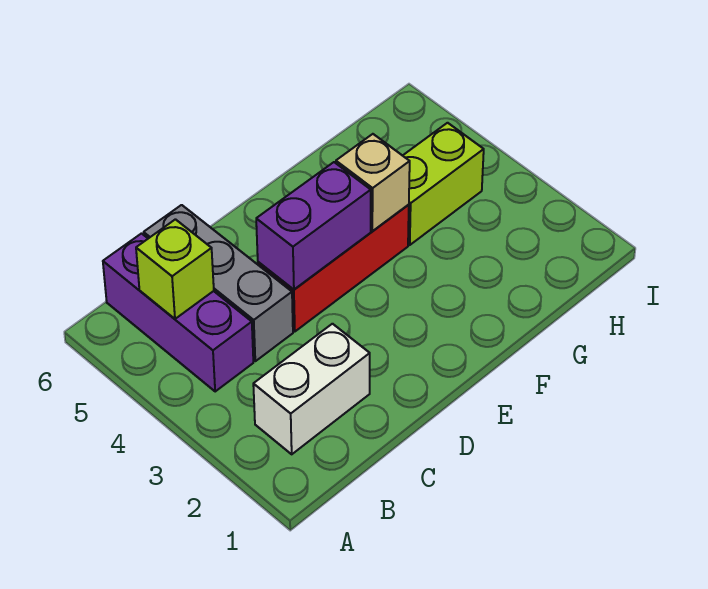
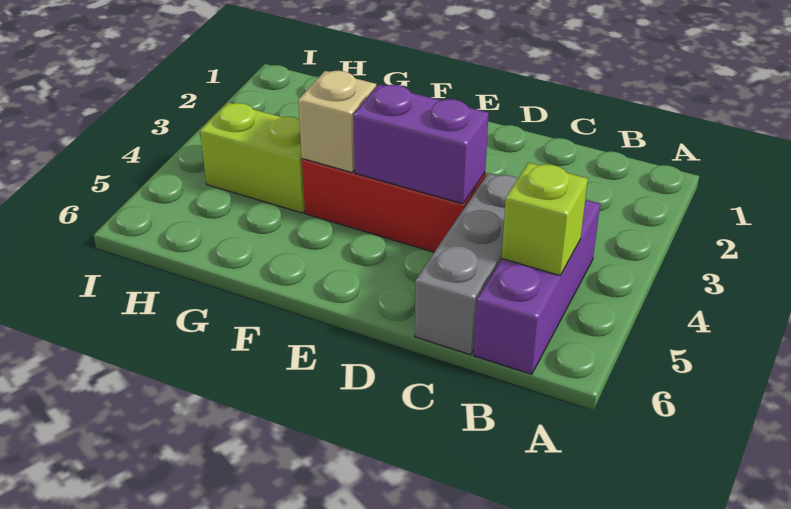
white brick B2:C2 level 1 -> none

